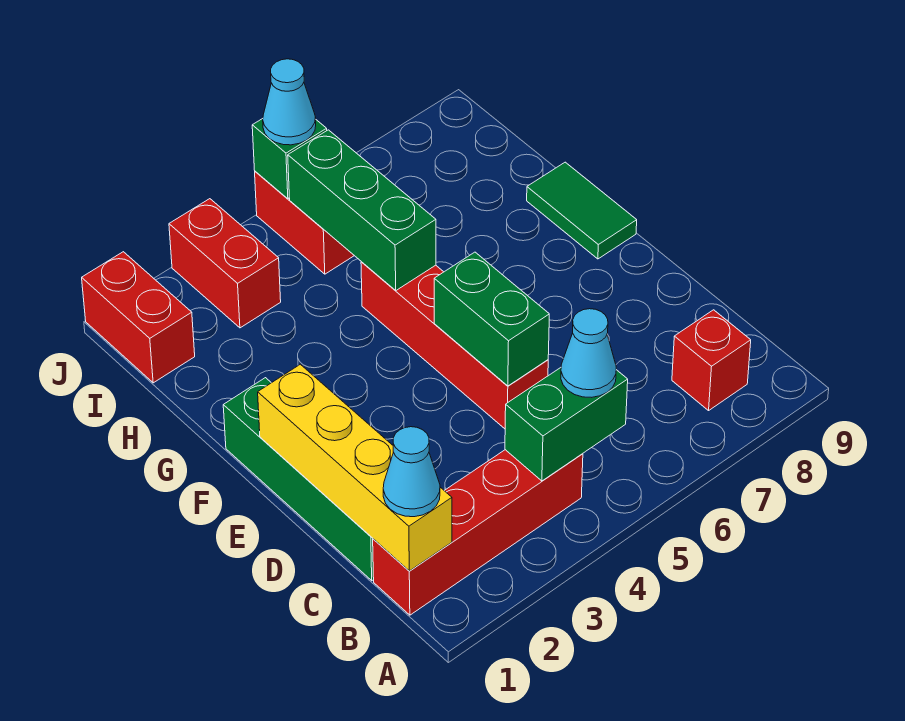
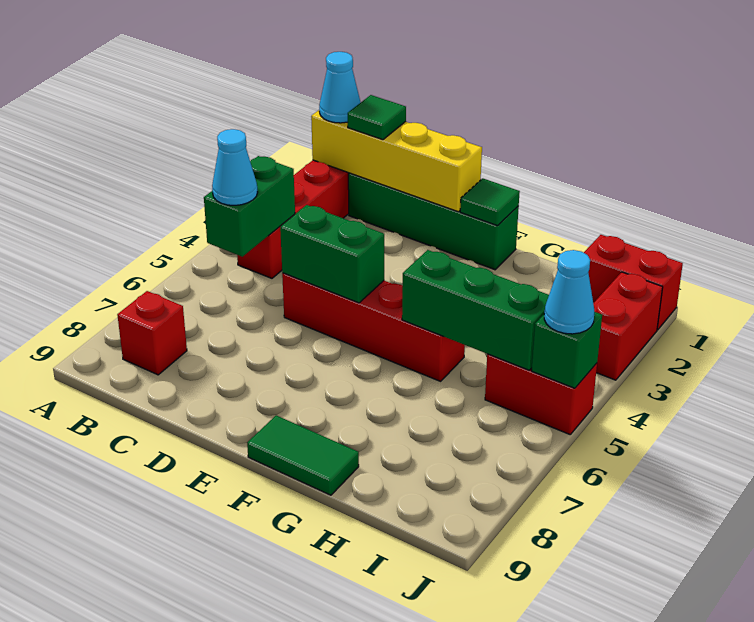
none -> green tile C1 level 3
none -> green tile F1 level 2
red brick I3:J3 level 1 -> red brick J2:J3 level 1

